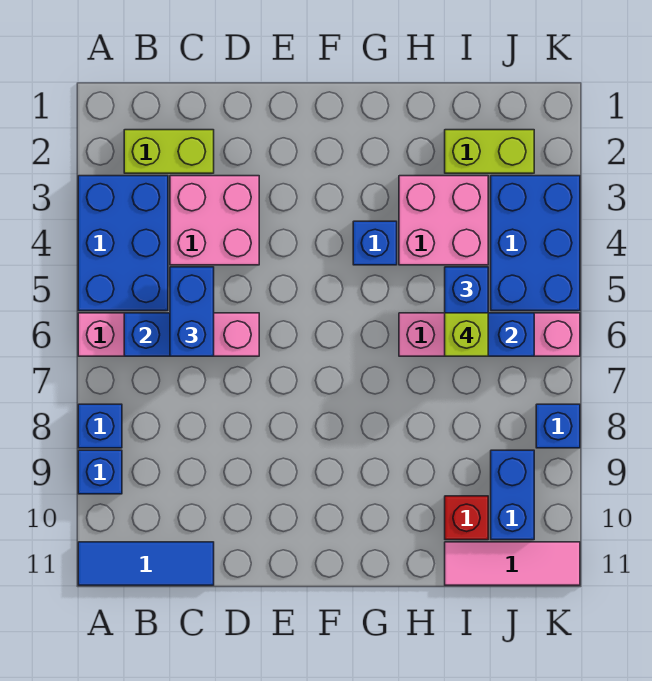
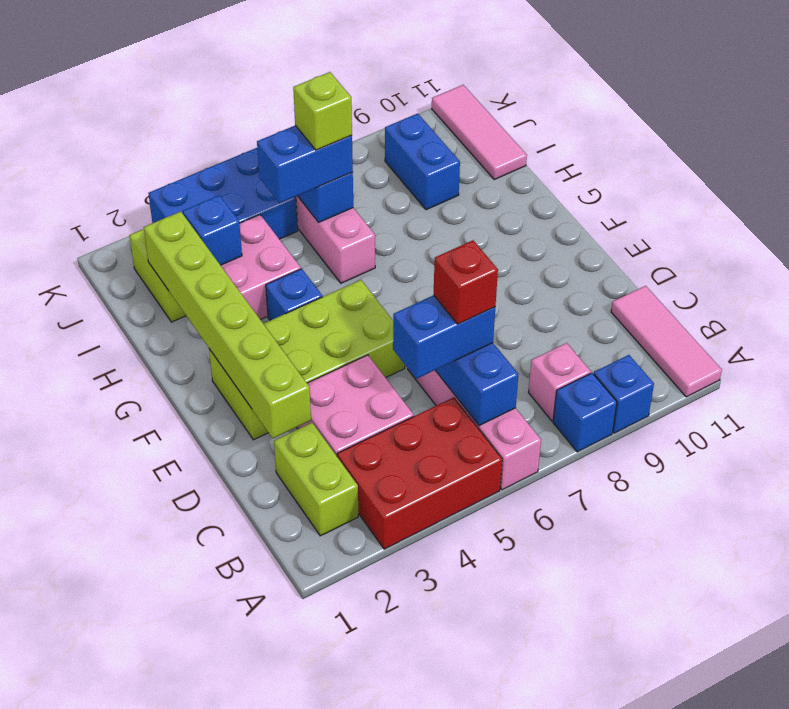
blue brick A3:B5 level 1 -> red brick A3:B5 level 1
blue tile A11:C11 level 1 -> pink tile A11:C11 level 1
none -> pink brick B8 level 1
none -> lime brick D2:I2 level 2
none -> lime brick E2:F5 level 1
red brick I10 level 1 -> red brick C6 level 4
blue brick J9:J10 level 1 -> blue brick I9:J9 level 1
blue brick K8 level 1 -> blue brick I3 level 2

